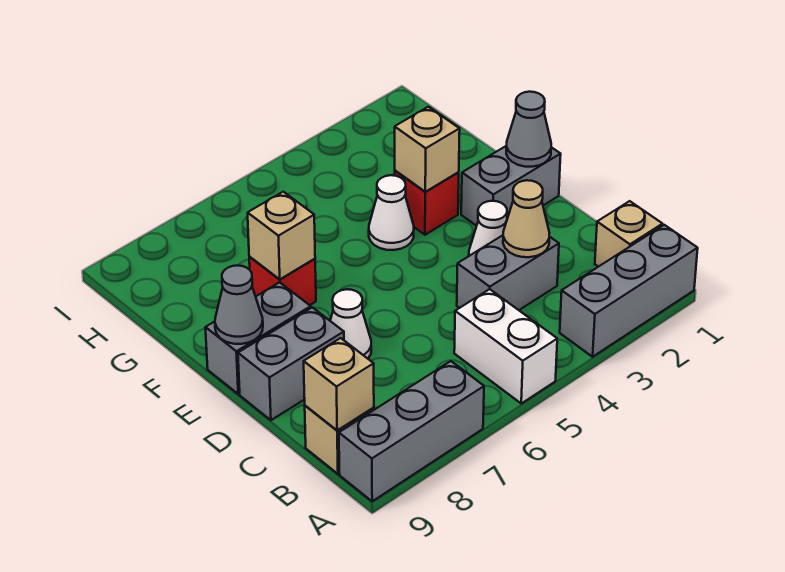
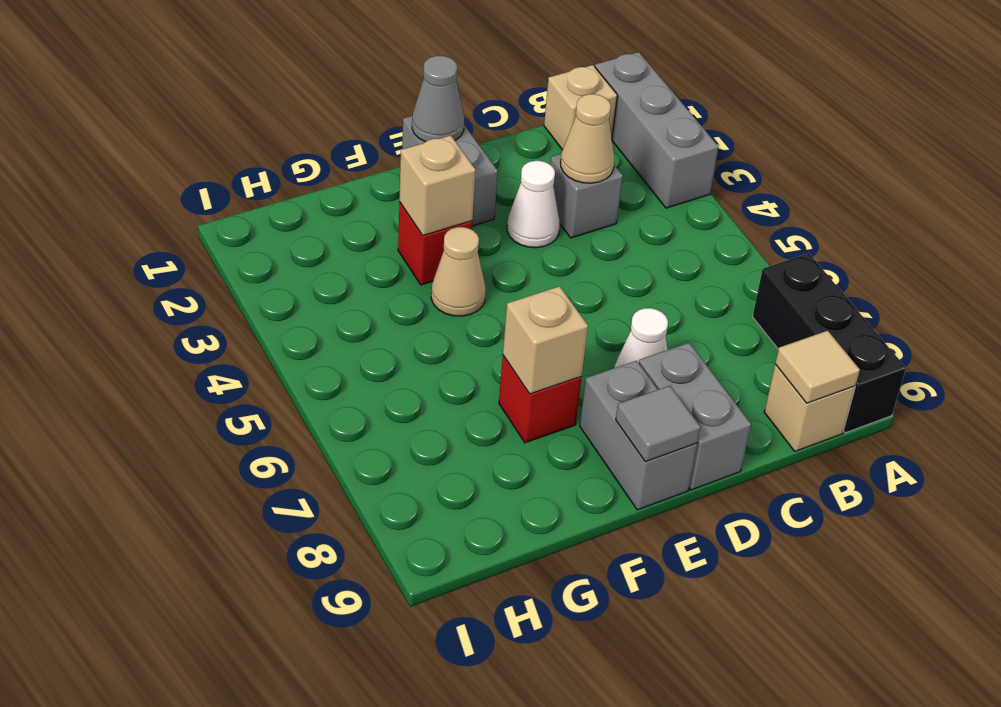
white brick A5:B5 level 1 -> none
grey brick A7:A9 level 1 -> black brick A7:A9 level 1
tan brick B9 level 2 -> tan tile B9 level 2
grey brick C3:C4 level 1 -> grey brick C3 level 1
grey cone E9 level 2 -> grey tile E9 level 2
white cone F4 level 1 -> tan cone F4 level 1

